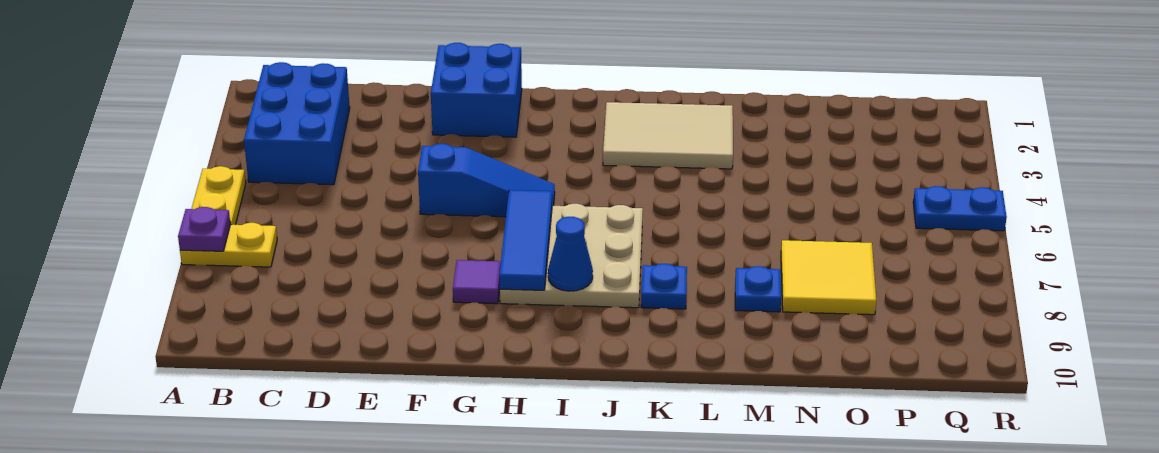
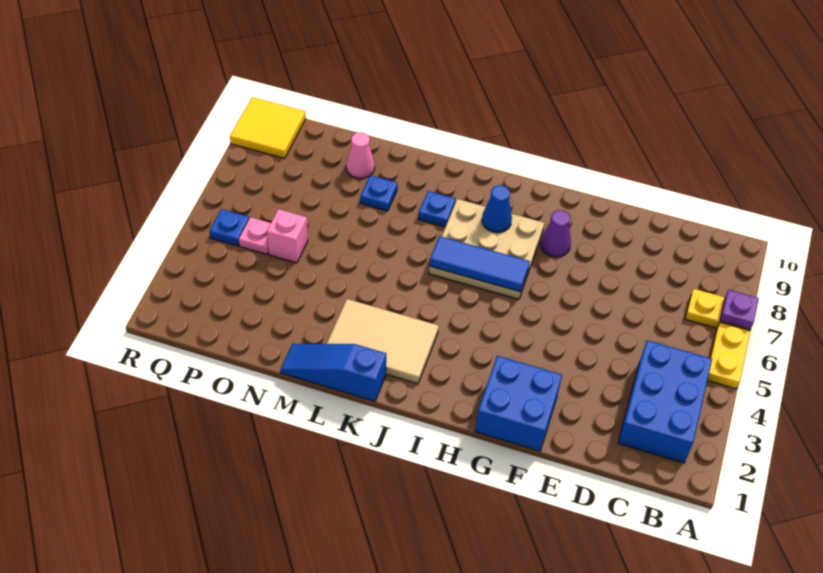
blue slope F5:H5 level 1 top F -> blue slope K1:M1 level 1 top K
purple tile G8 level 1 -> purple cone G8 level 1
blue tile H6:H8 level 2 -> blue tile H6:J6 level 2
yellow tile N7:O8 level 1 -> yellow tile Q9:R10 level 1
none -> pink cone N9 level 1
none -> pink brick O5 level 1
none -> pink plate P5 level 1
blue plate Q5:R5 level 1 -> blue plate Q5 level 1

